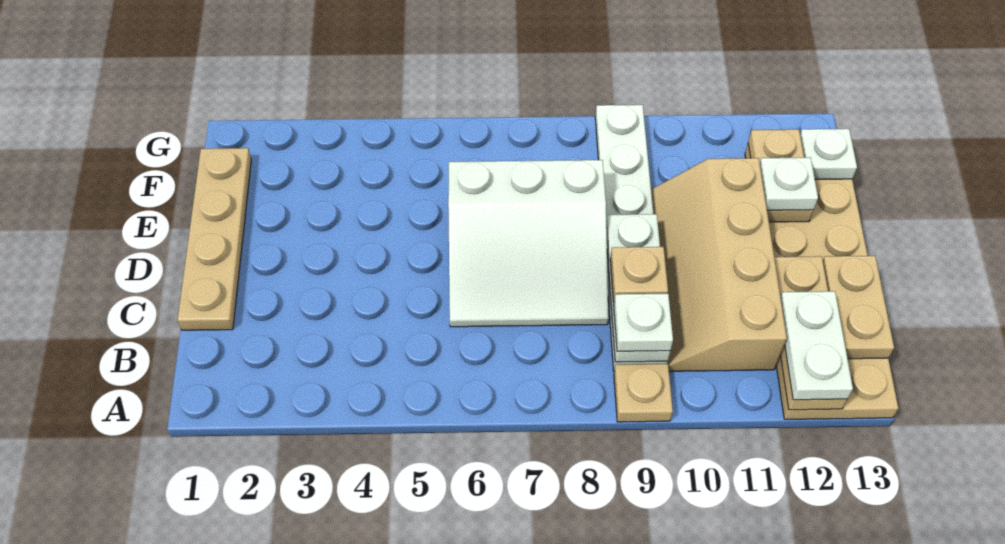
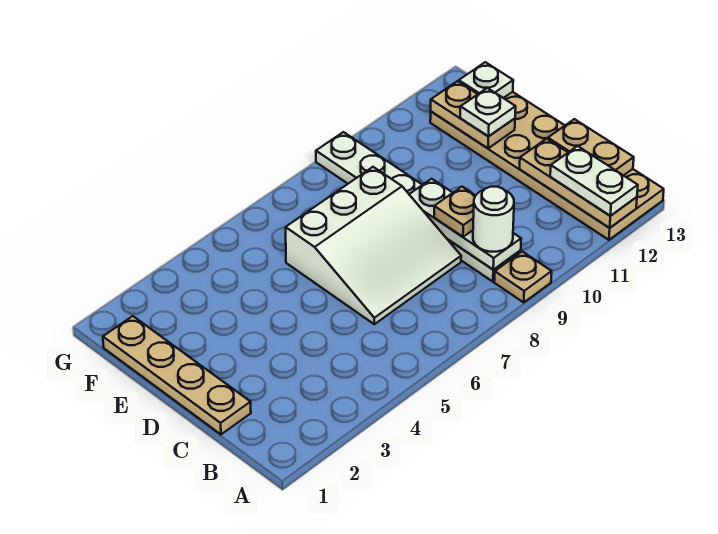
white plate B9 level 3 -> white round brick B9 level 3
tan slope B10:E11 level 1 top 11 -> none

